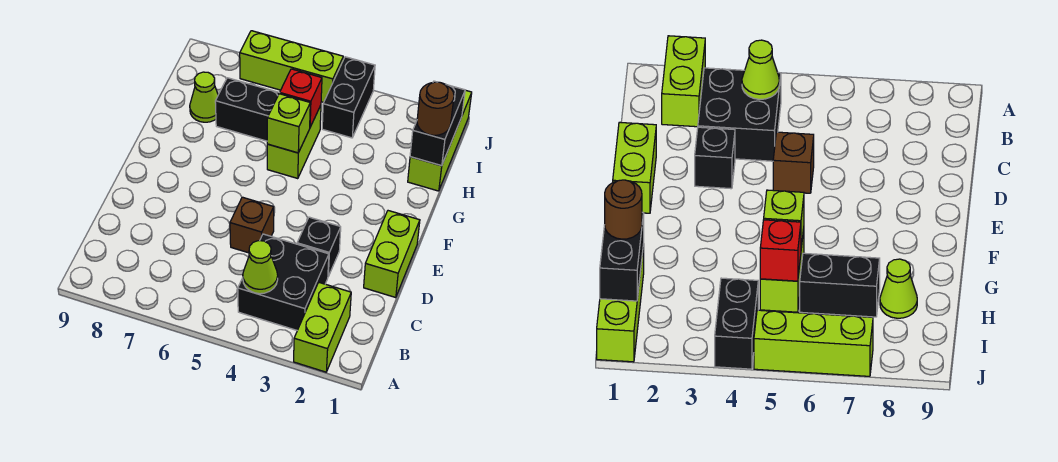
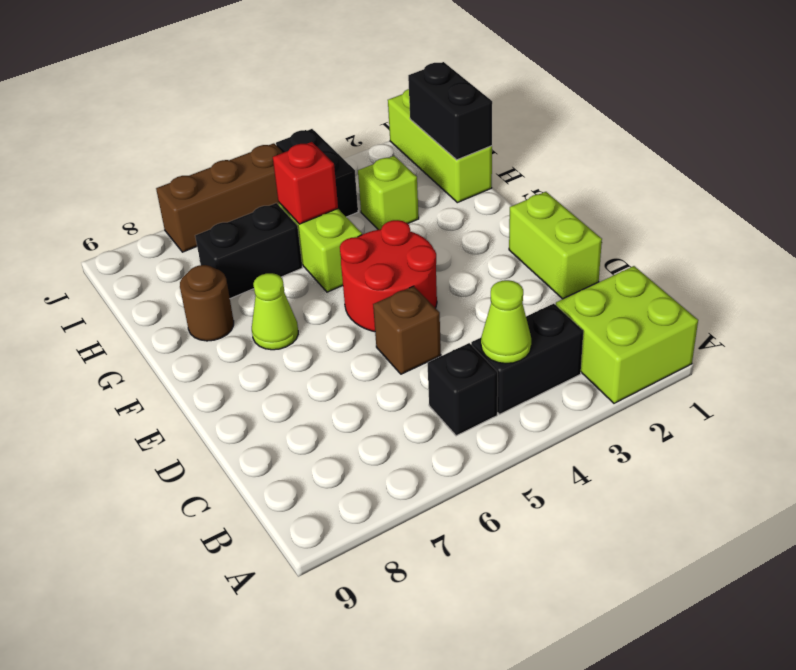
lime brick A2:B2 level 1 -> lime brick A1:B2 level 1
black brick B3:C4 level 1 -> black brick B3:B4 level 1
black brick D3 level 1 -> black brick B5 level 1
none -> red round brick E4:F5 level 1
lime brick G5 level 2 -> lime brick H3 level 1
brown round brick H1 level 3 -> brown round brick G8 level 1
lime cone H8 level 1 -> lime cone F7 level 1
lime brick J5:J7 level 1 -> brown brick J5:J7 level 1

